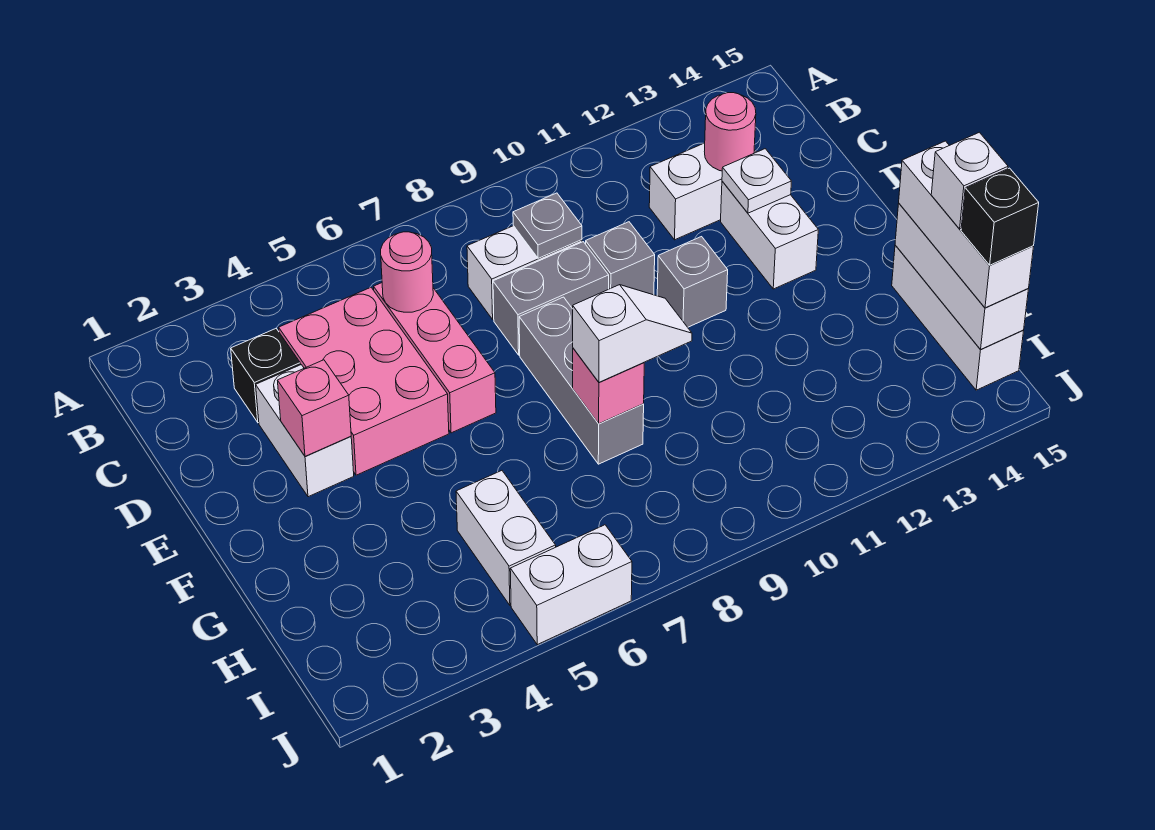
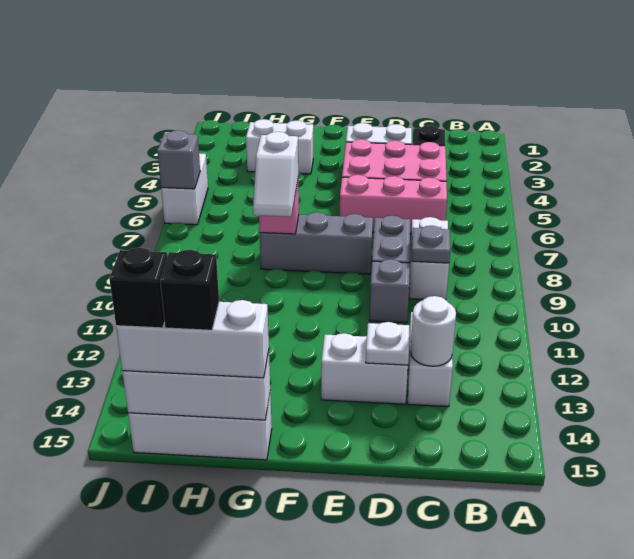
pink round brick C6 level 2 -> none
pink round brick C13 level 2 -> white round brick C13 level 2
pink brick E3 level 2 -> none
grey brick E11 level 1 -> grey brick J6 level 2
white brick H5:I5 level 1 -> white brick G3:H3 level 1
white brick H15 level 4 -> black brick H15 level 4

